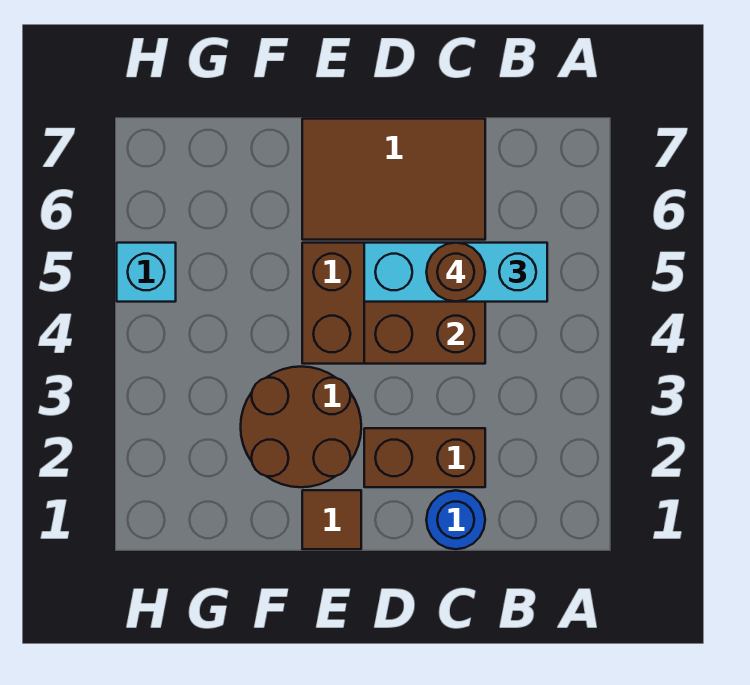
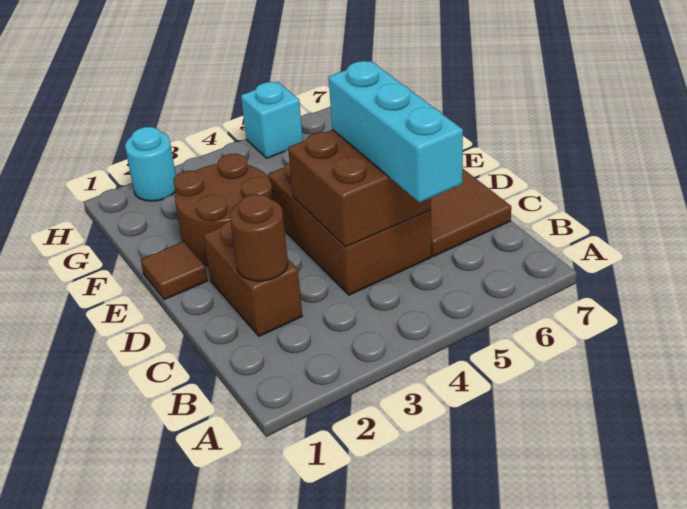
blue round brick C1 level 1 -> none
brown round brick C5 level 4 -> brown round brick C2 level 2
none -> cyan round brick H2 level 1

